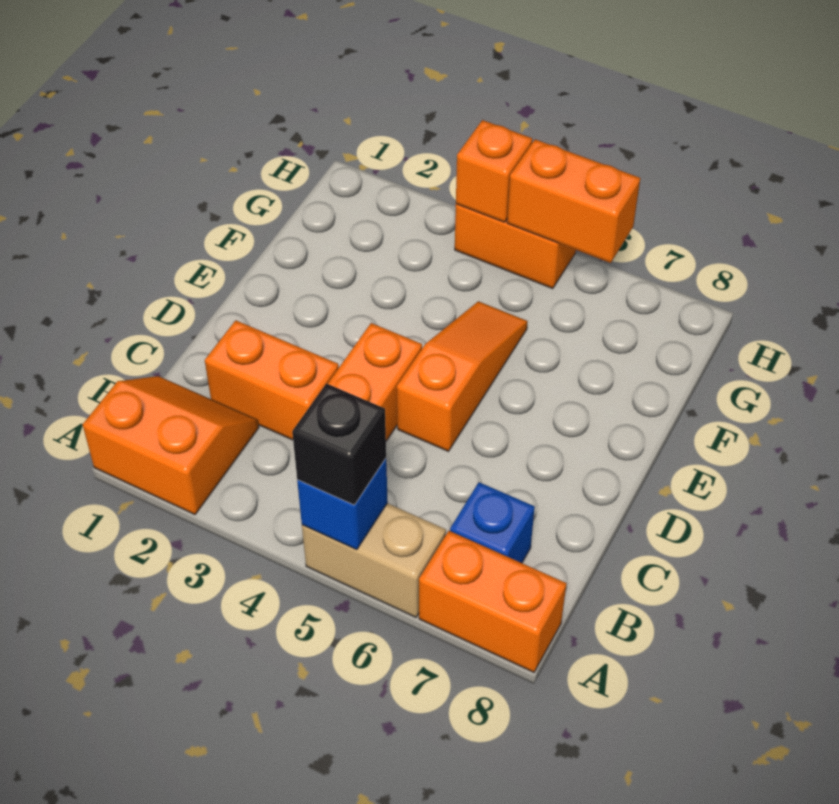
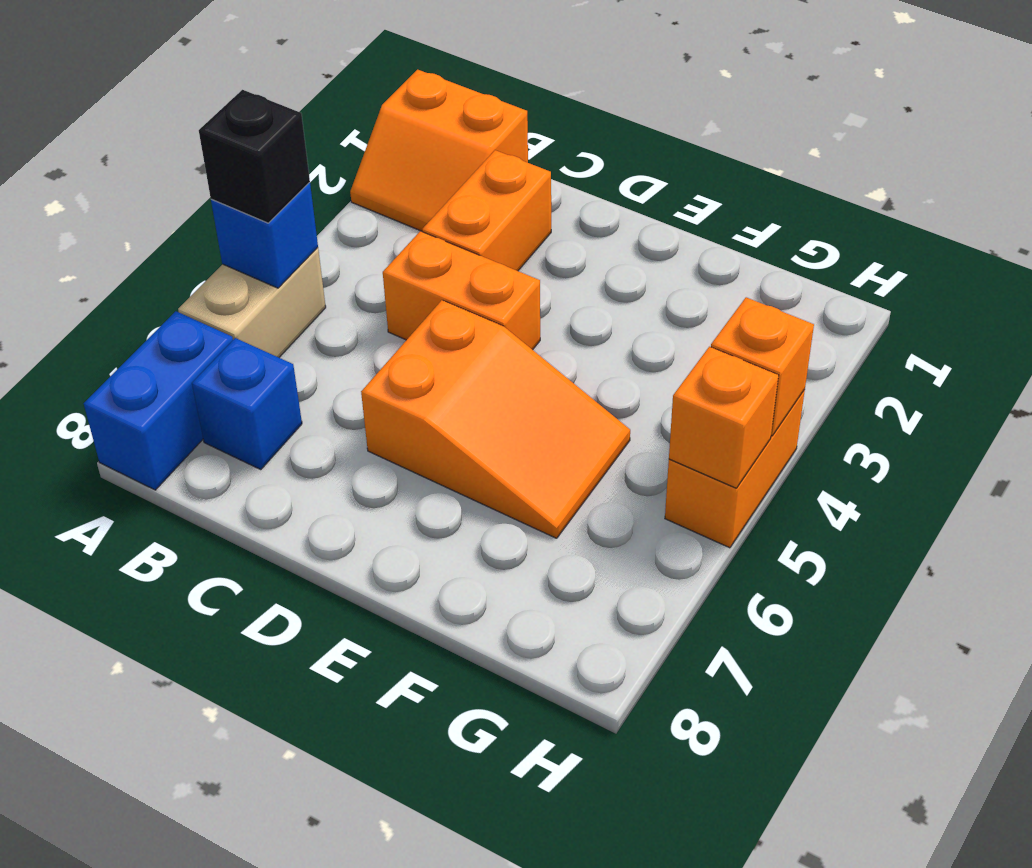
orange slope A1:B2 level 1 top A -> orange slope A1:B2 level 1 top 1
orange brick A7:A8 level 1 -> blue brick A7:A8 level 1
orange slope D5:F5 level 1 top D -> orange slope D5:F6 level 1 top D
orange brick H5:H6 level 2 -> orange brick H5 level 2

